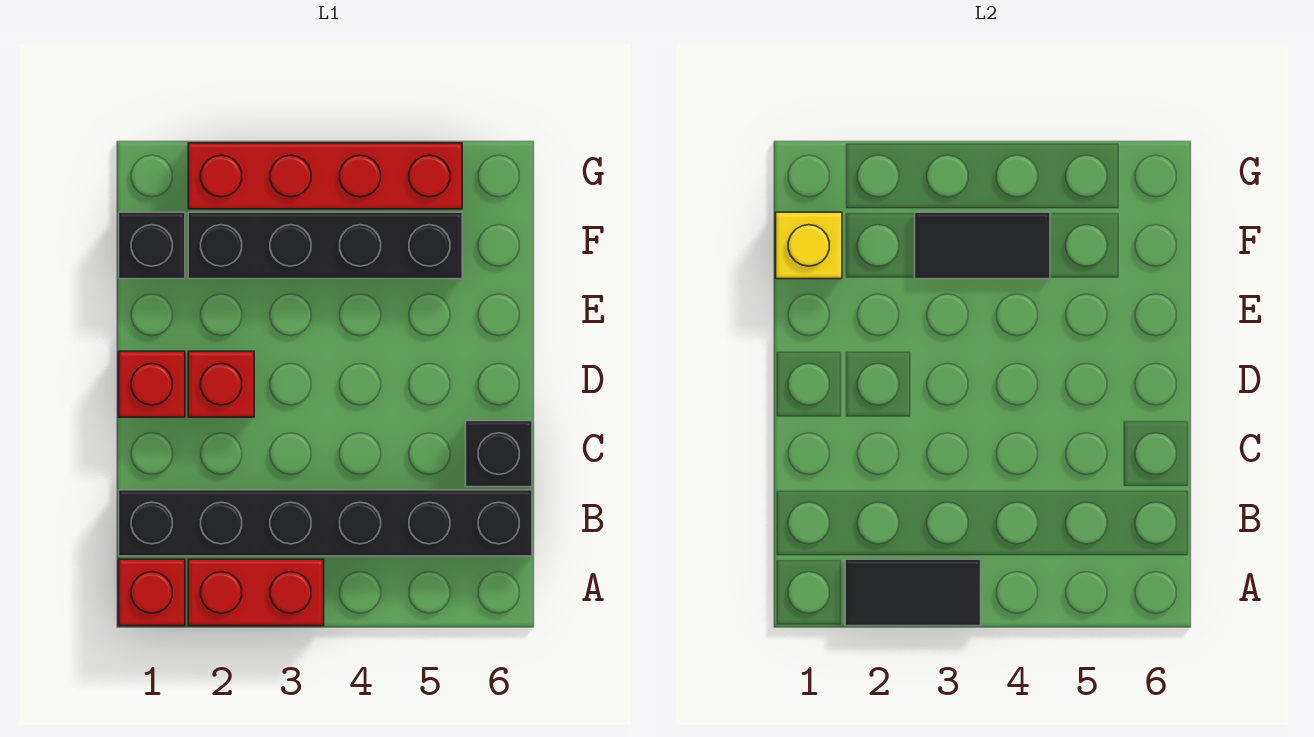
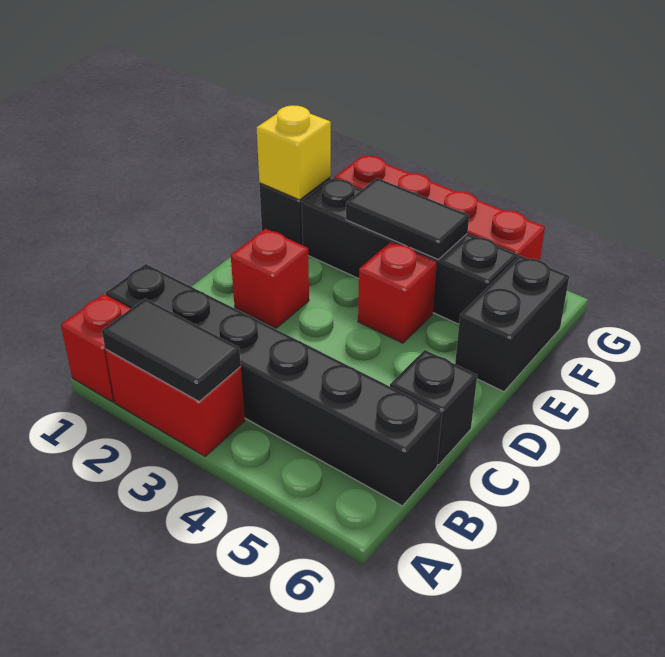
red brick D1 level 1 -> red brick E4 level 1
none -> black brick E6:F6 level 1

